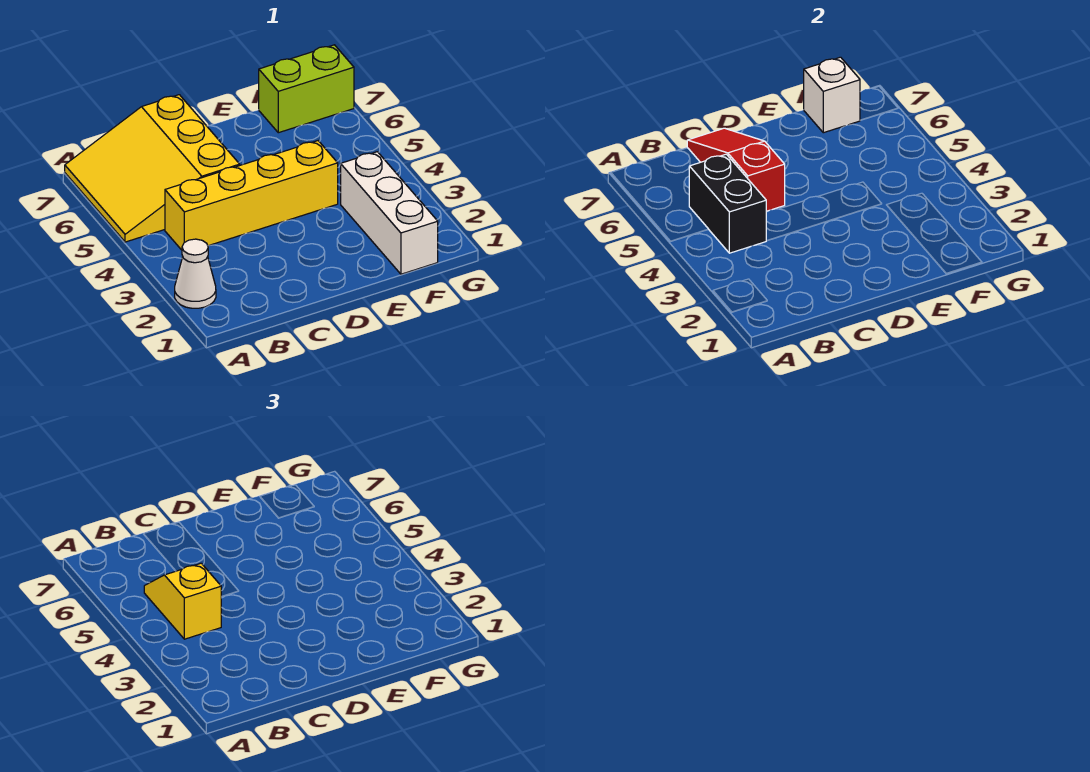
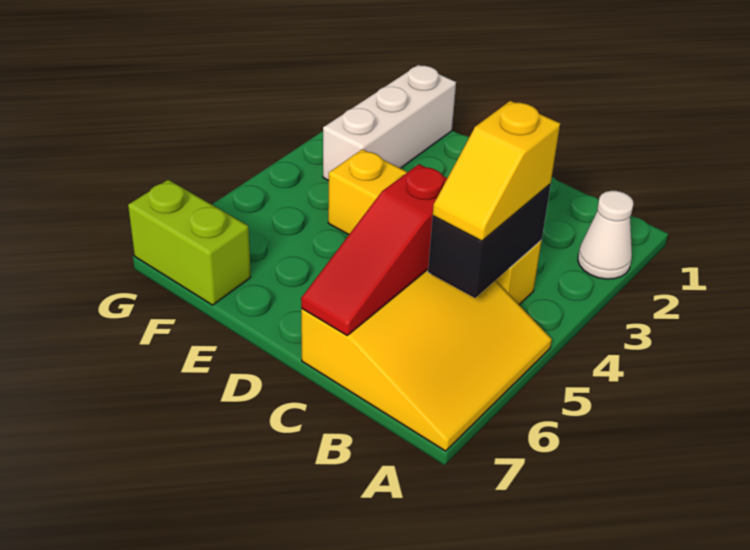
white brick F7 level 2 -> none

